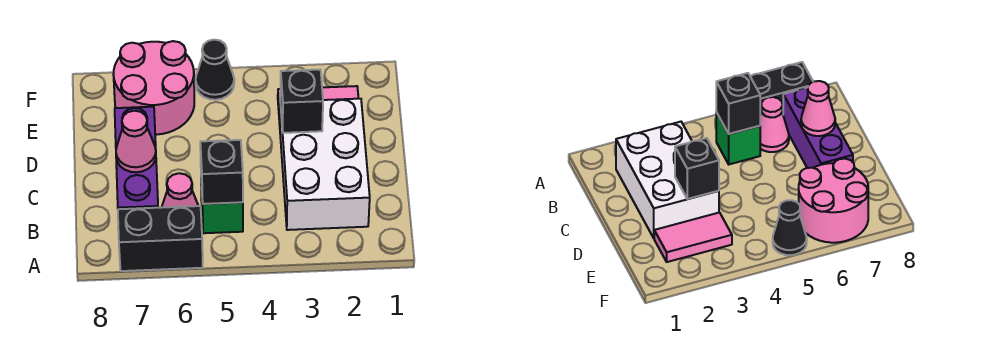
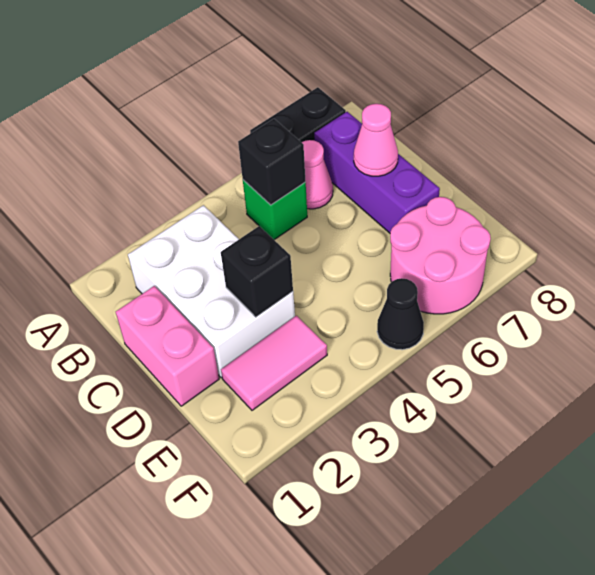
none -> pink brick C1:D1 level 1

